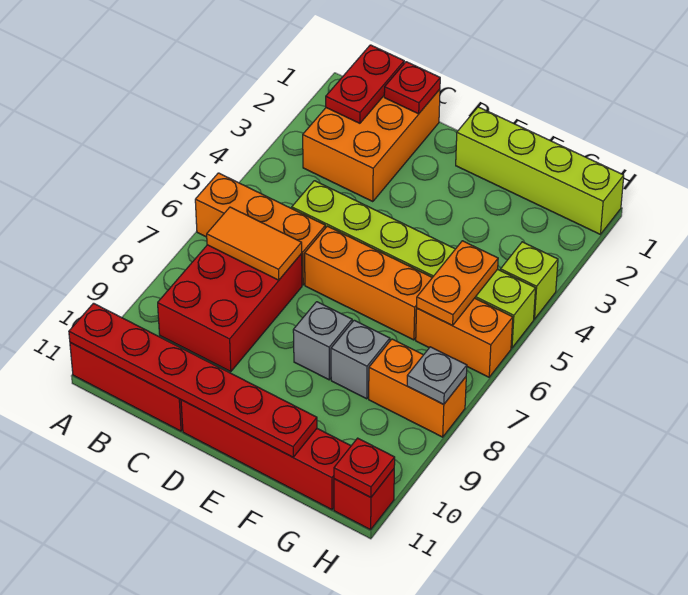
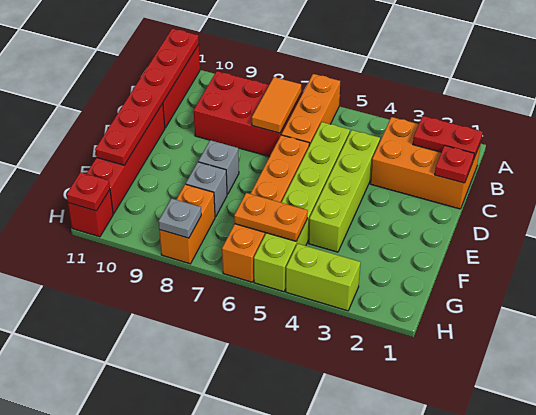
lime brick E1:H1 level 1 -> lime brick C4:F4 level 1
lime brick H4 level 1 -> lime brick H3:H4 level 1

